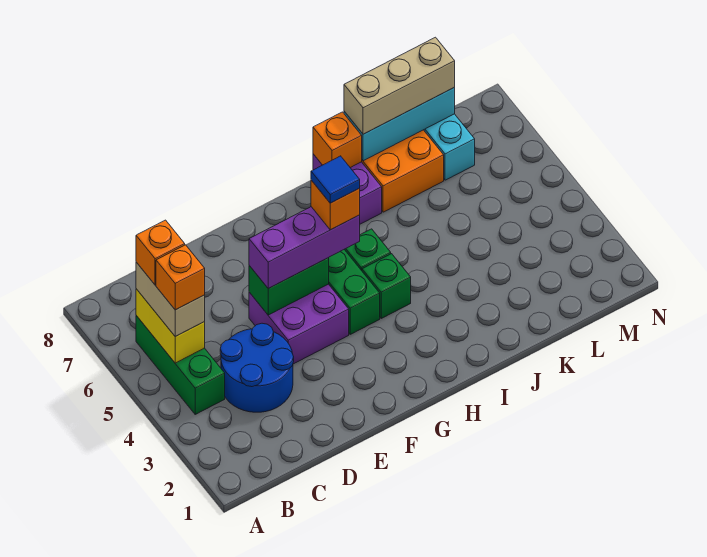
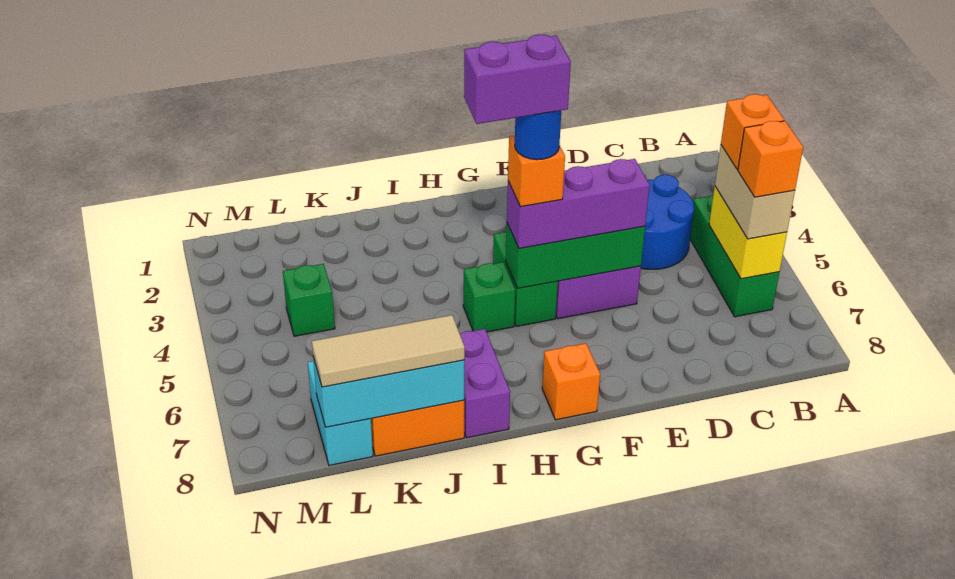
green brick E5:F5 level 2 -> green brick E5:G5 level 2
blue tile G5 level 5 -> blue round brick G5 level 5
none -> purple brick G5:H5 level 6
green brick H4 level 1 -> green brick L4 level 1
orange brick I8 level 2 -> orange brick G8 level 1
tan brick J8:L8 level 3 -> tan tile J8:L8 level 3

